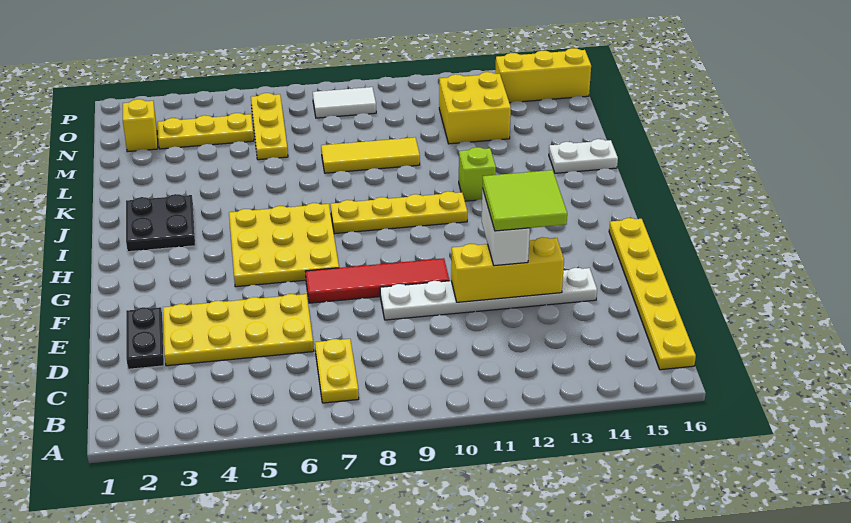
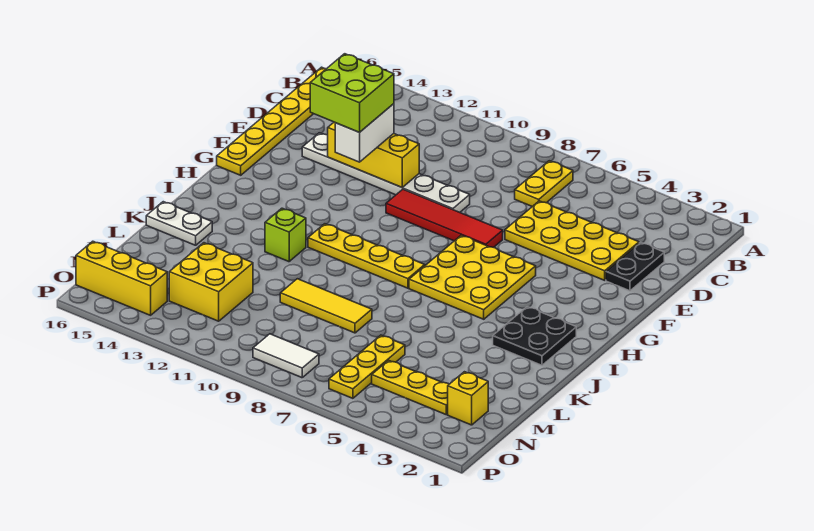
lime tile E12:F13 level 4 -> lime brick E12:F13 level 4

